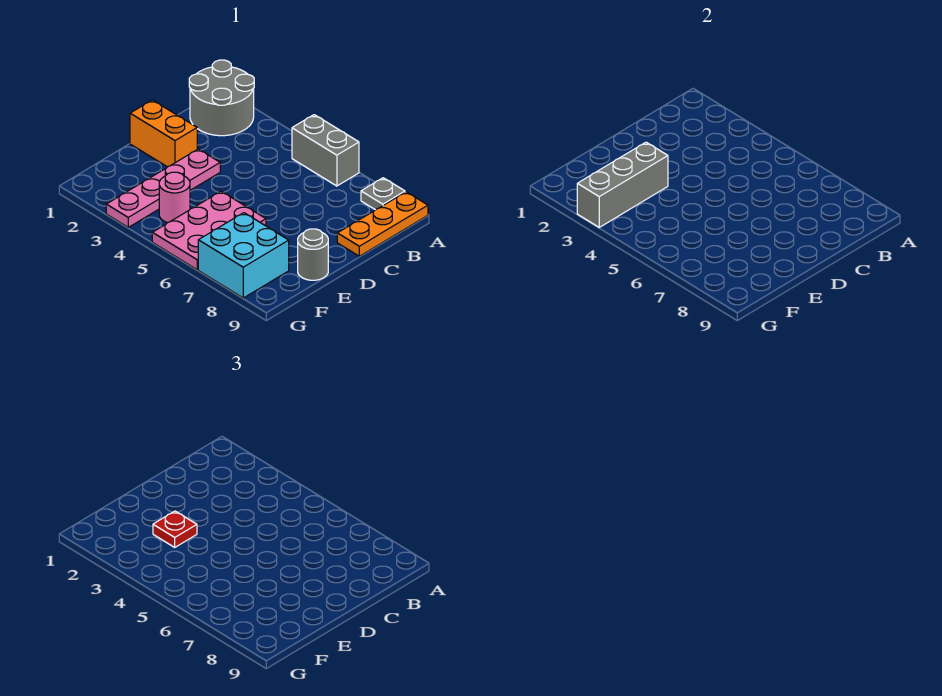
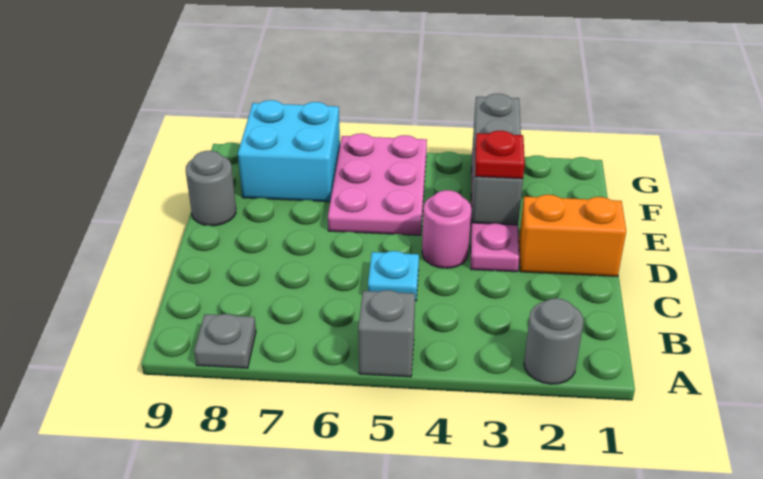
grey round brick A1:B2 level 1 -> grey round brick A2 level 1
grey brick A5:A6 level 1 -> grey brick A5 level 1
orange plate A9:C9 level 1 -> none
none -> cyan plate C5 level 1
pink round brick F4 level 1 -> pink round brick D4 level 1

